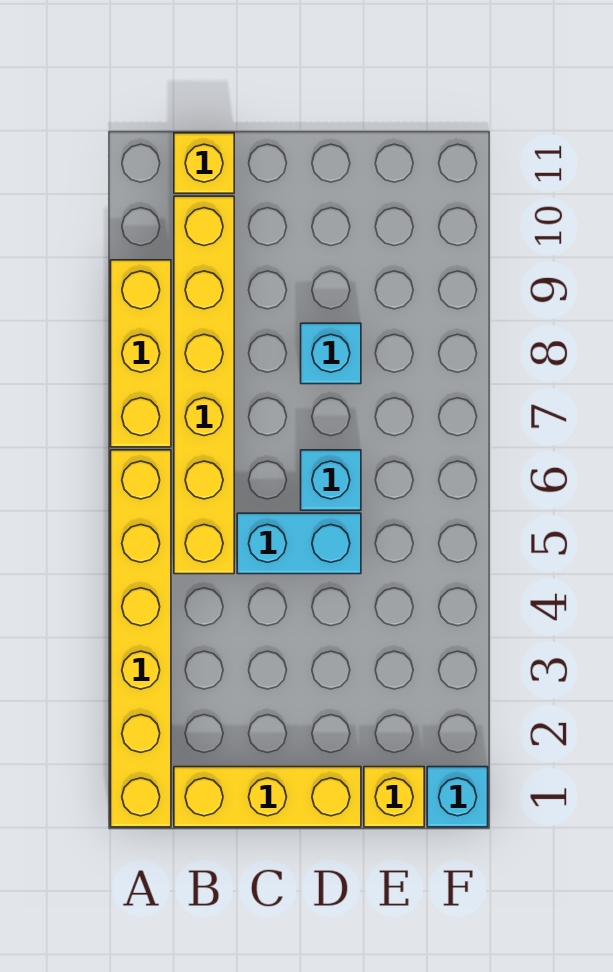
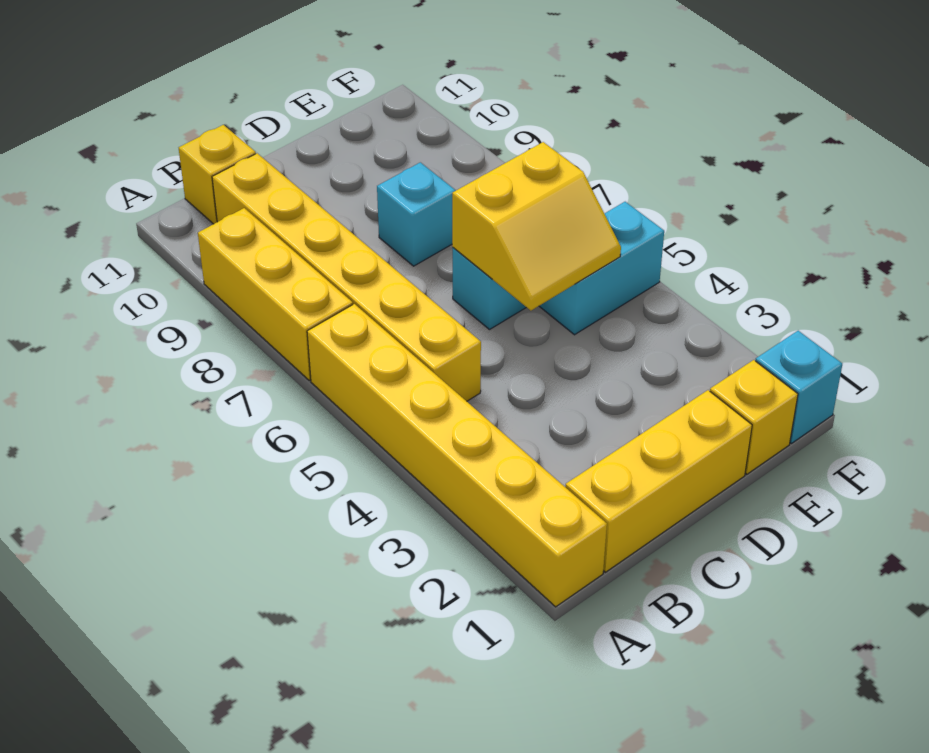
cyan brick C5:D5 level 1 -> cyan brick E5:F5 level 1
none -> yellow slope D5:E6 level 2 top 6

